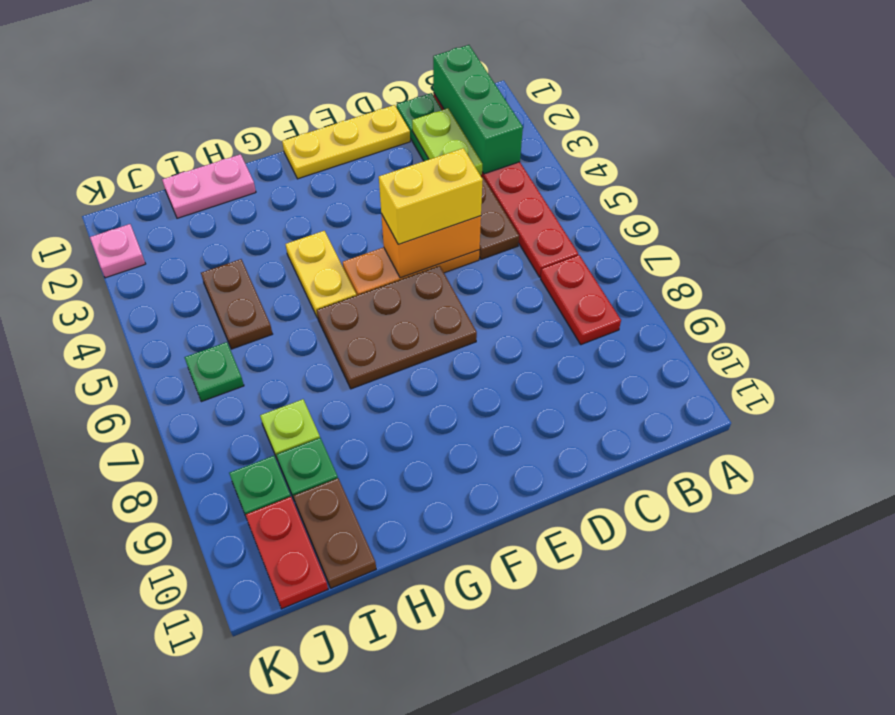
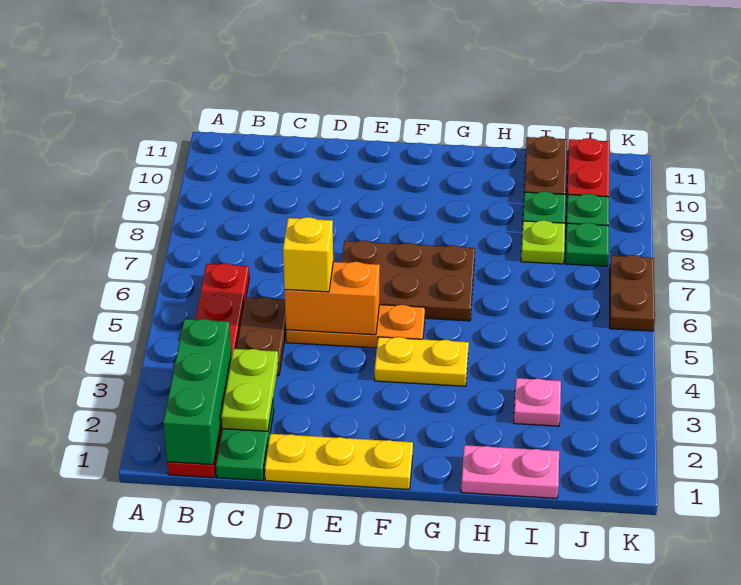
red plate B7:B8 level 1 -> none
yellow brick D5:E5 level 3 -> yellow brick D5 level 3
yellow plate G4:G5 level 1 -> yellow plate F4:G4 level 1
brown plate I4:I5 level 1 -> brown plate K6:K7 level 1
green plate J6 level 1 -> green plate J8 level 1
pink plate K2 level 1 -> pink plate I3 level 1

